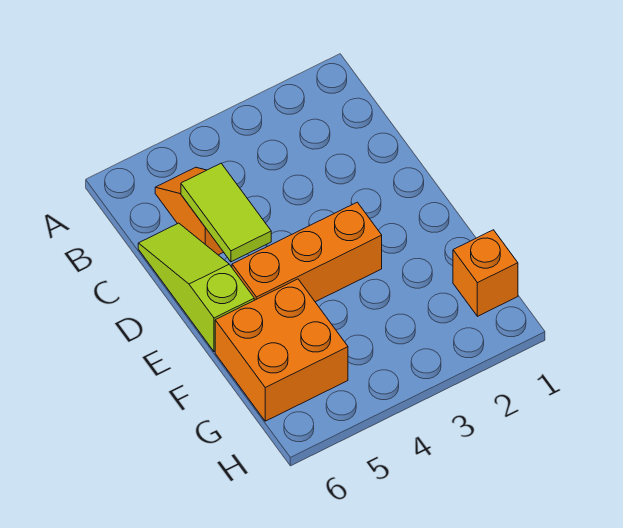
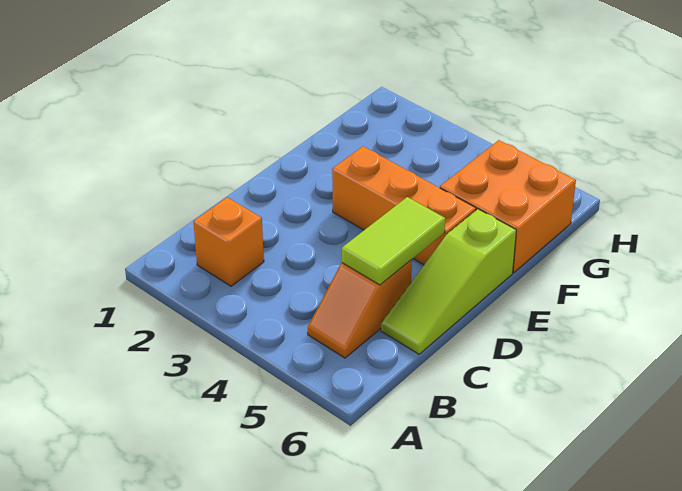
orange brick G1 level 1 -> orange brick B2 level 1

